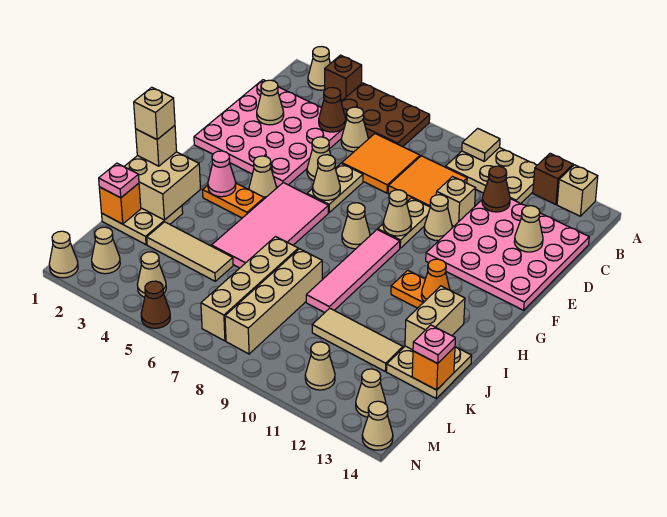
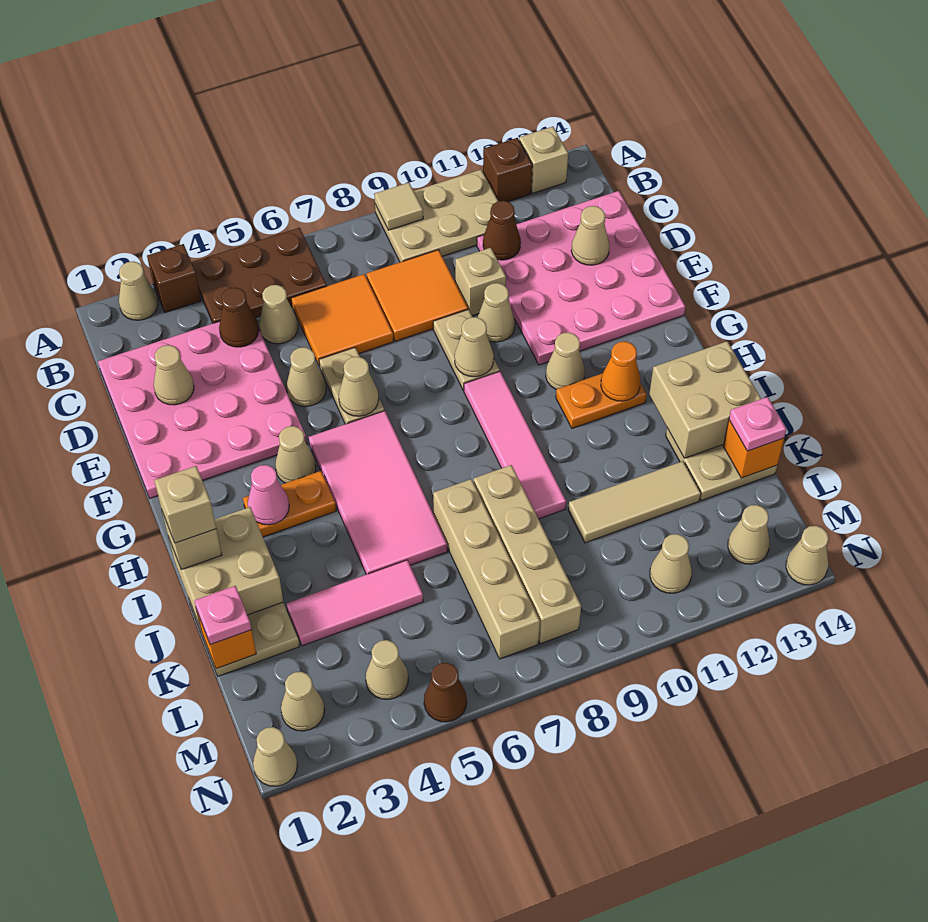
tan cone G8 level 1 -> tan cone G11 level 1
tan brick I13:J13 level 2 -> tan brick I13:J14 level 2
tan tile K3:K5 level 1 -> pink tile K3:K5 level 1

